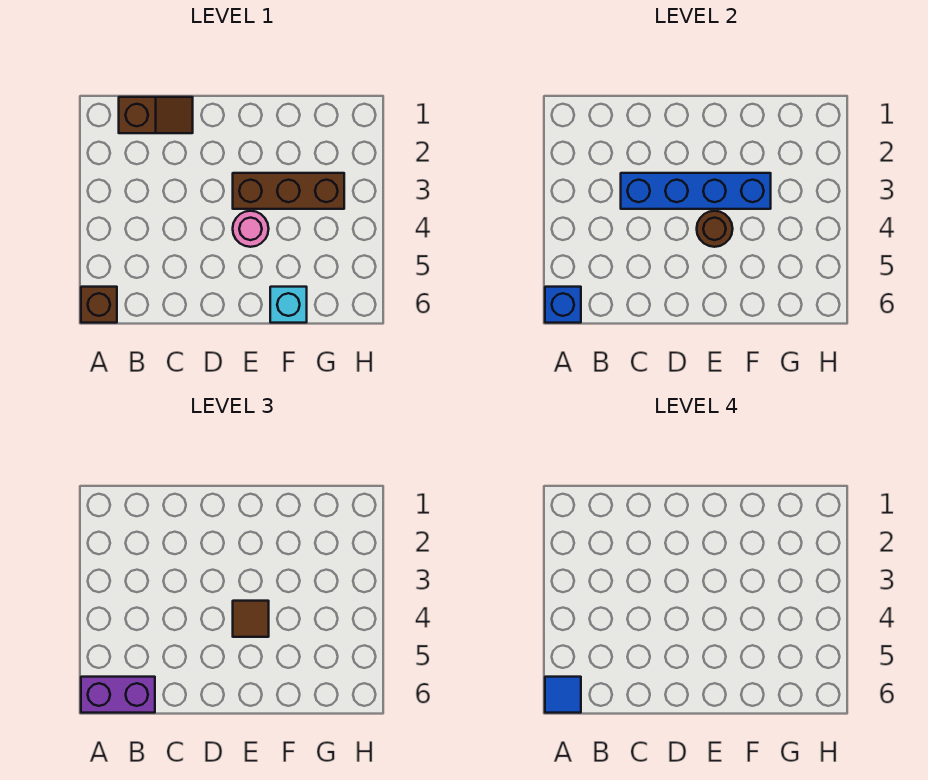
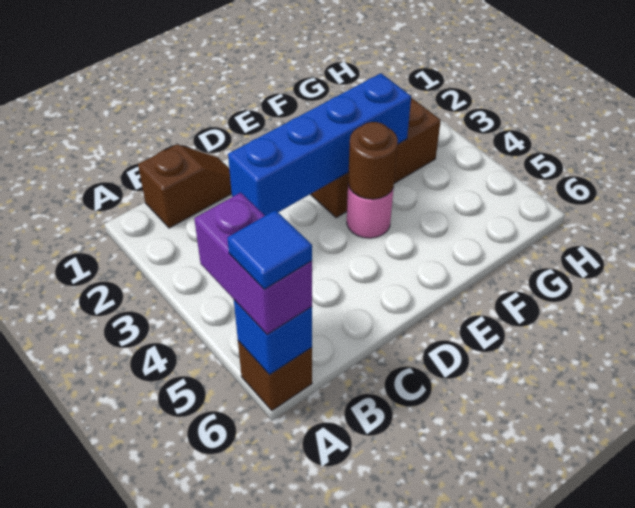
purple brick A6:B6 level 3 -> purple brick A5:A6 level 3
brown tile E4 level 3 -> none
cyan brick F6 level 1 -> none

